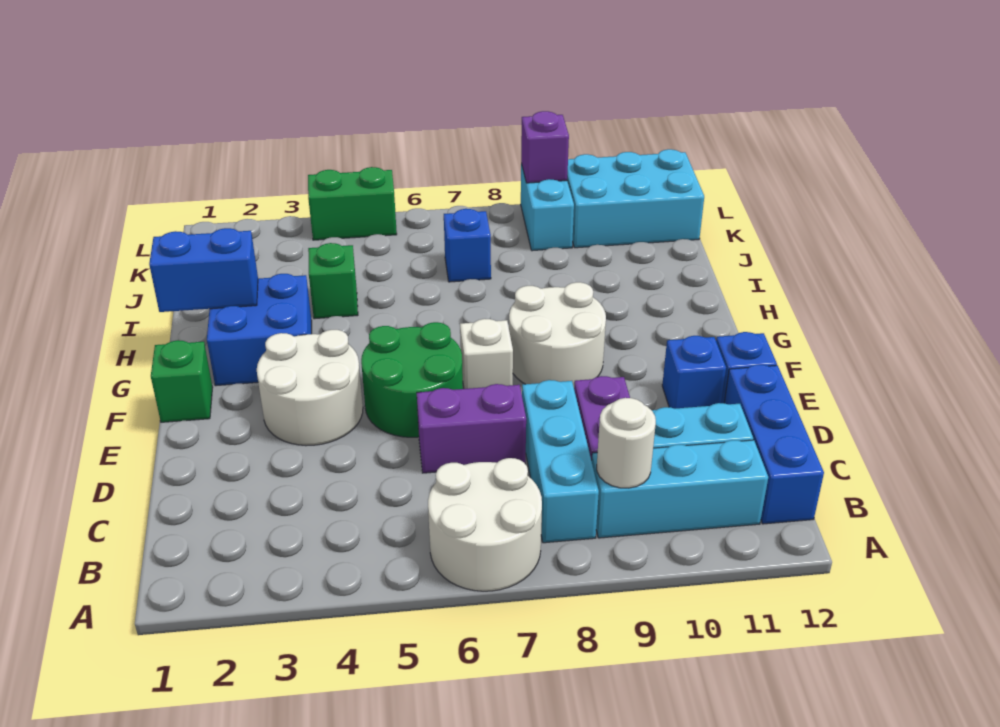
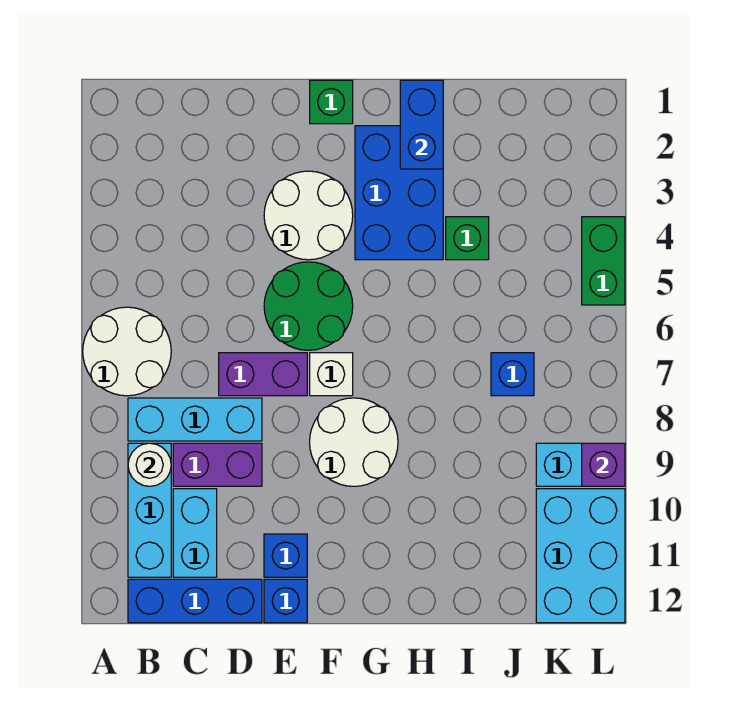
purple brick D6:D7 level 1 -> purple brick D7:E7 level 1
blue brick G2:H3 level 1 -> blue brick G2:H4 level 1

